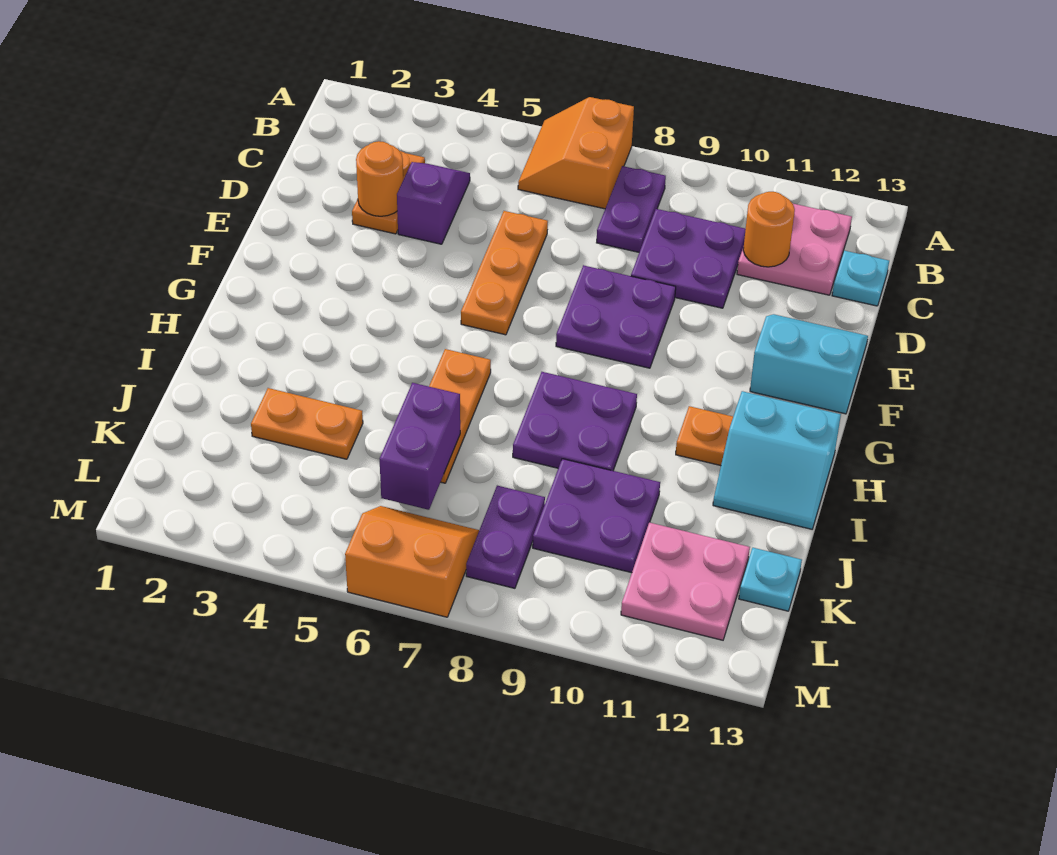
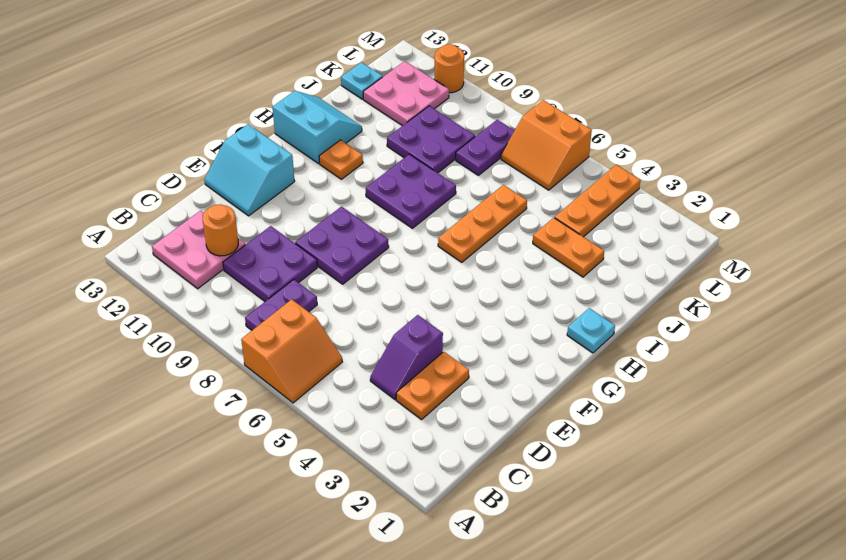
cyan plate C13 level 1 -> cyan plate H1 level 1
orange round brick D3 level 2 -> orange round brick M11 level 1
orange plate D6:F6 level 1 -> orange plate K4:M4 level 1
purple brick J6:K6 level 2 -> none

